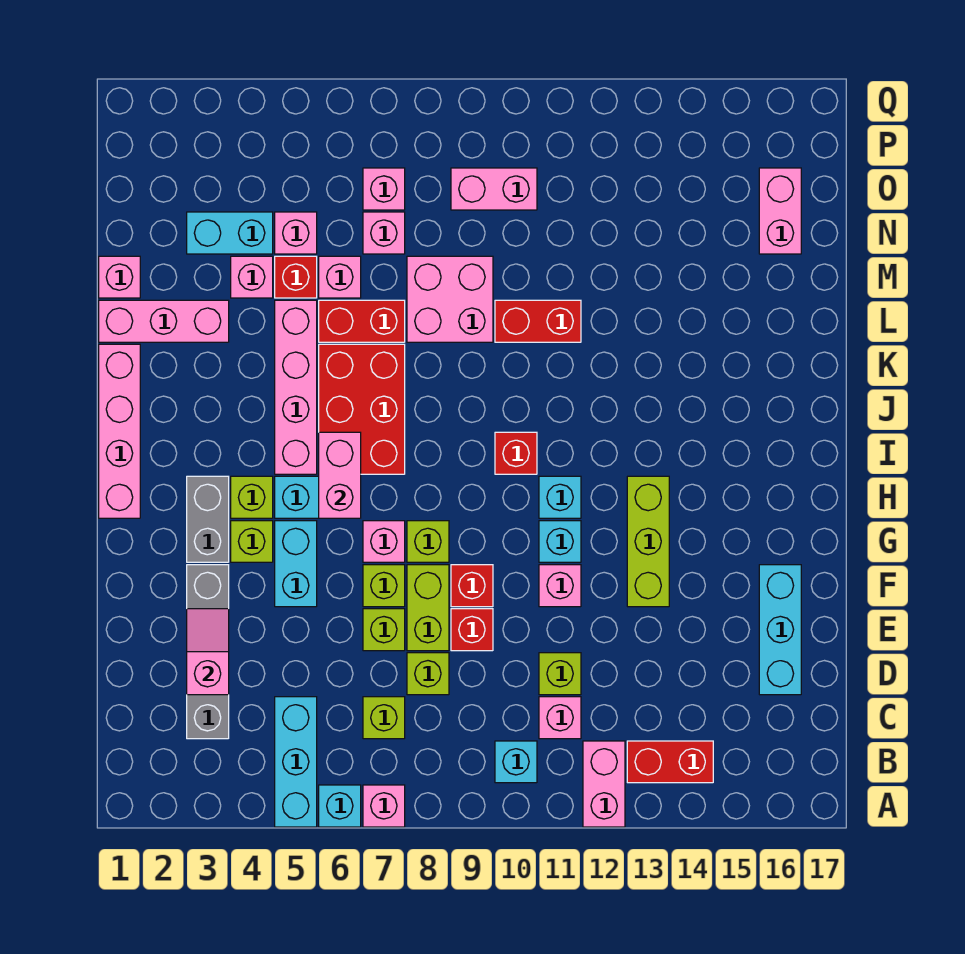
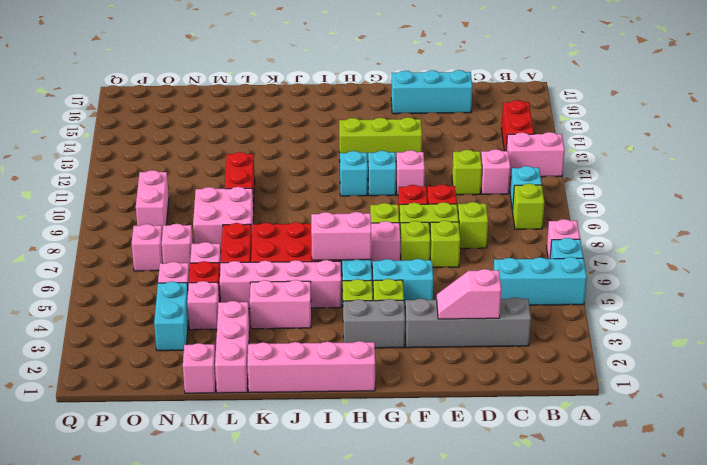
lime brick C7 level 1 -> lime brick B9 level 1
red brick I10 level 1 -> none
pink brick N16:O16 level 1 -> pink brick J4:K4 level 1

